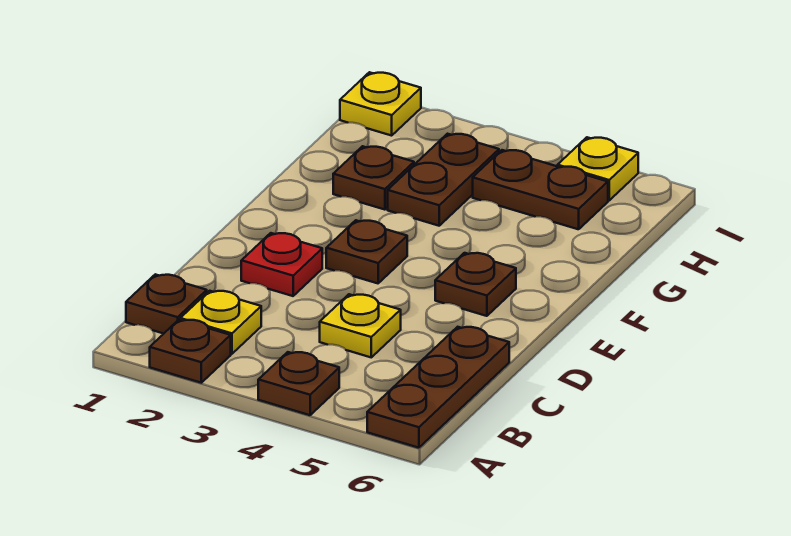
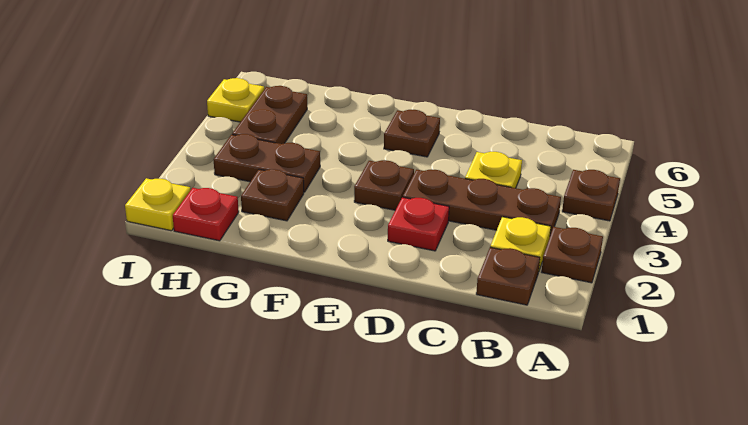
brown plate A6:C6 level 1 -> brown plate B3:D3 level 1
none -> red plate H1 level 1

